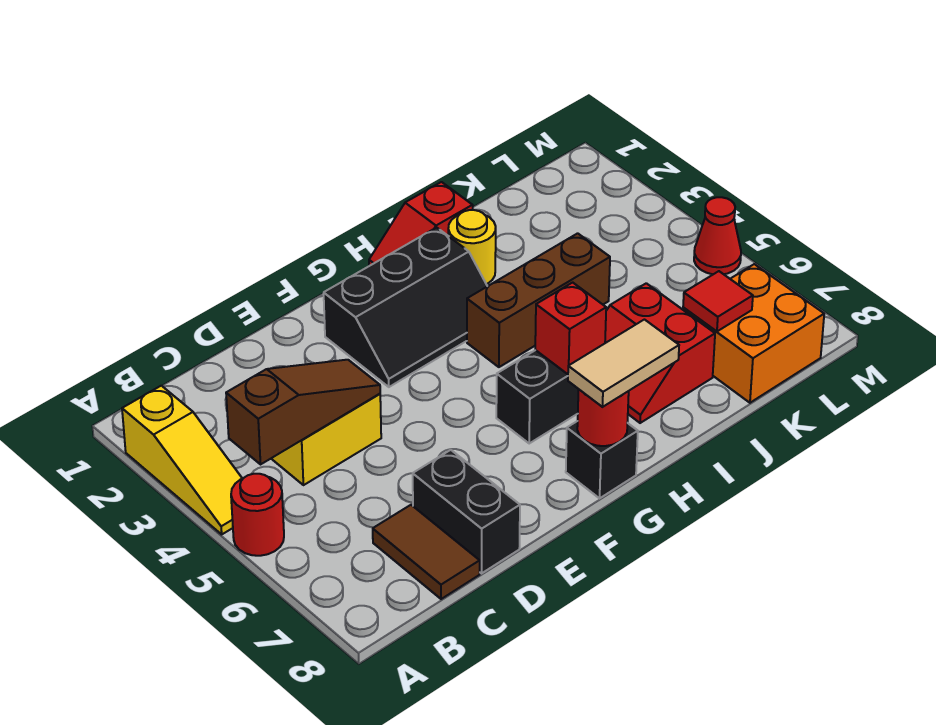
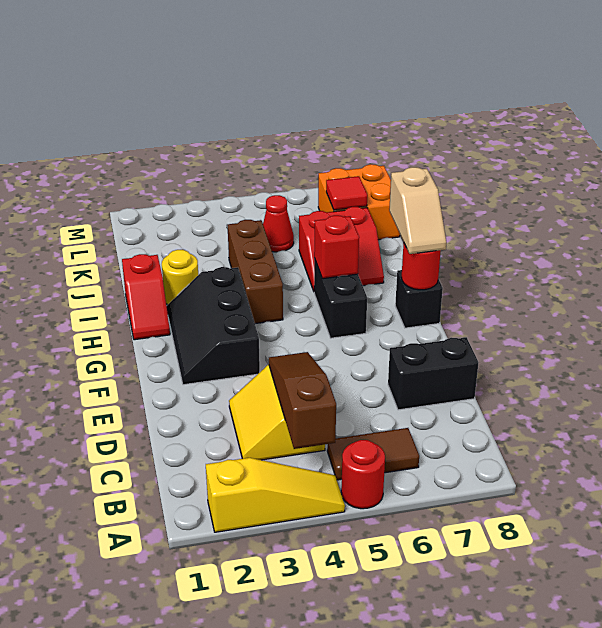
brown tile C7:C8 level 1 -> brown tile B5:B6 level 1
black slope F2:H3 level 1 top 2 -> black slope F2:H3 level 1 top 3
tan tile G8:H8 level 3 -> tan slope G8:H8 level 3 top H
red cone M5 level 1 -> red cone K5 level 1

